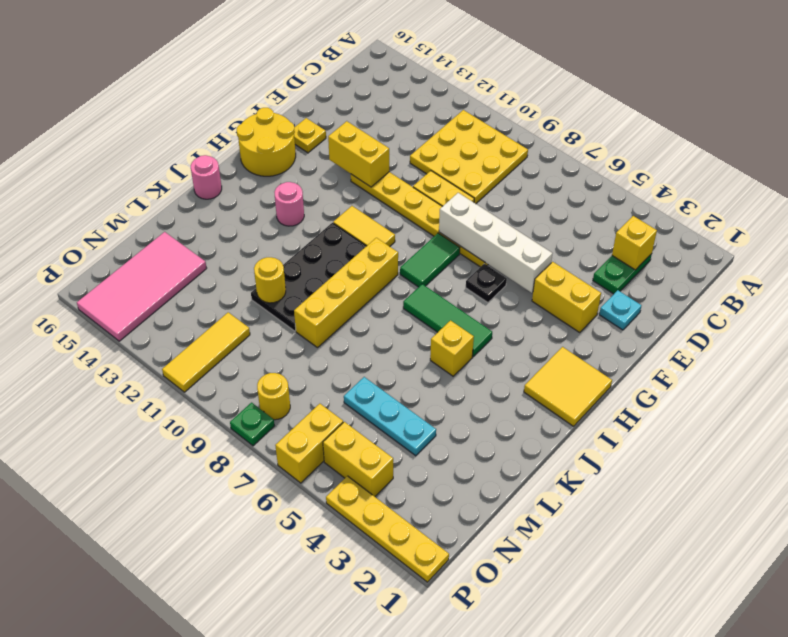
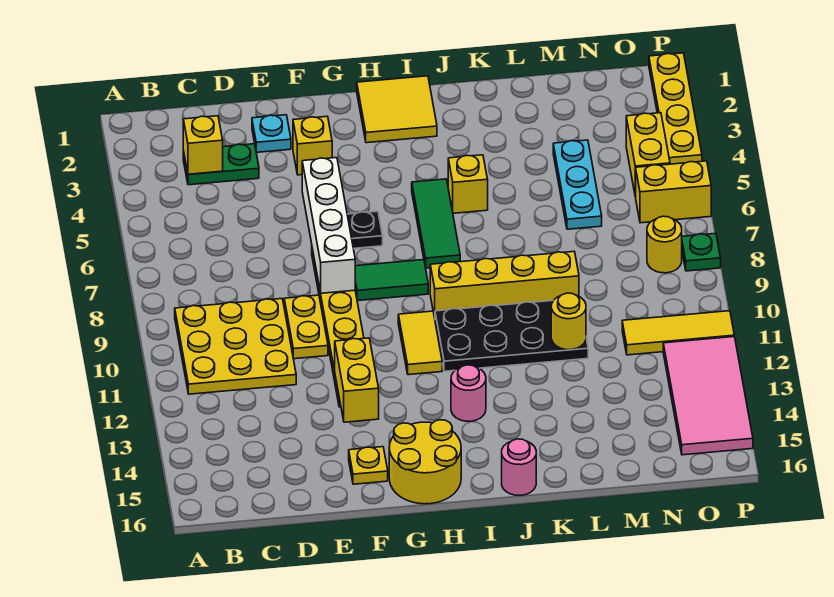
yellow brick F3:F4 level 1 -> yellow brick F3 level 1
pink tile M14:P15 level 1 -> pink tile O12:P15 level 1

